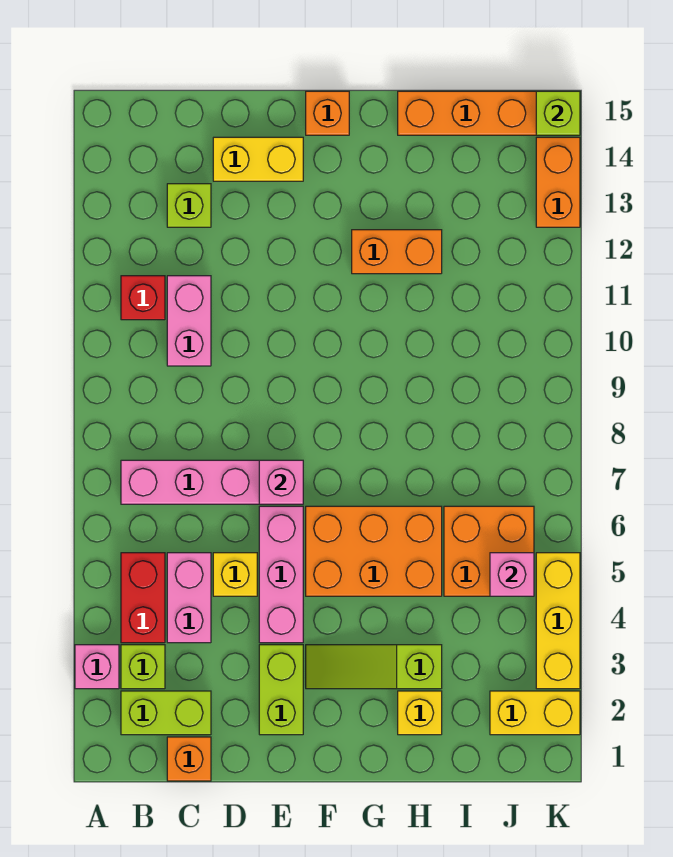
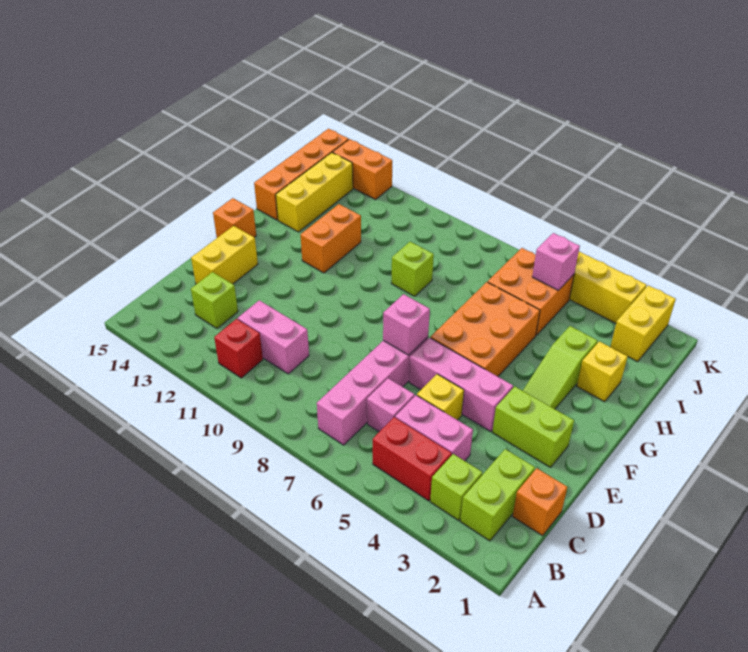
pink brick A3 level 1 -> pink brick C6 level 1
none -> yellow brick H14:J14 level 1
lime brick K15 level 2 -> lime brick H9 level 1

